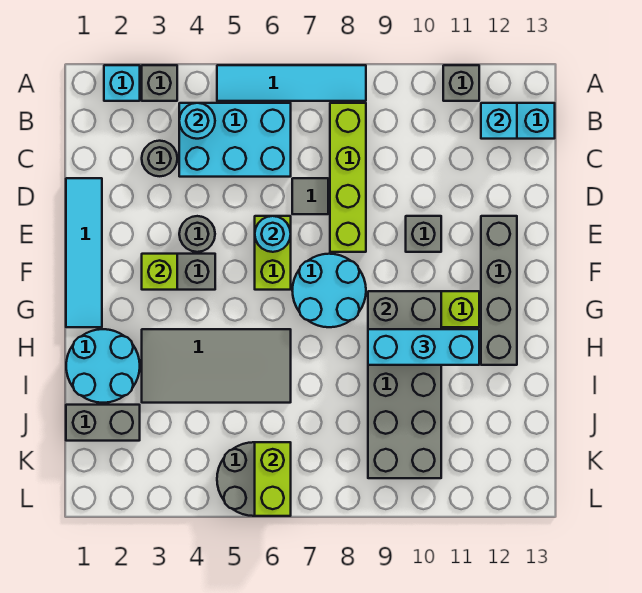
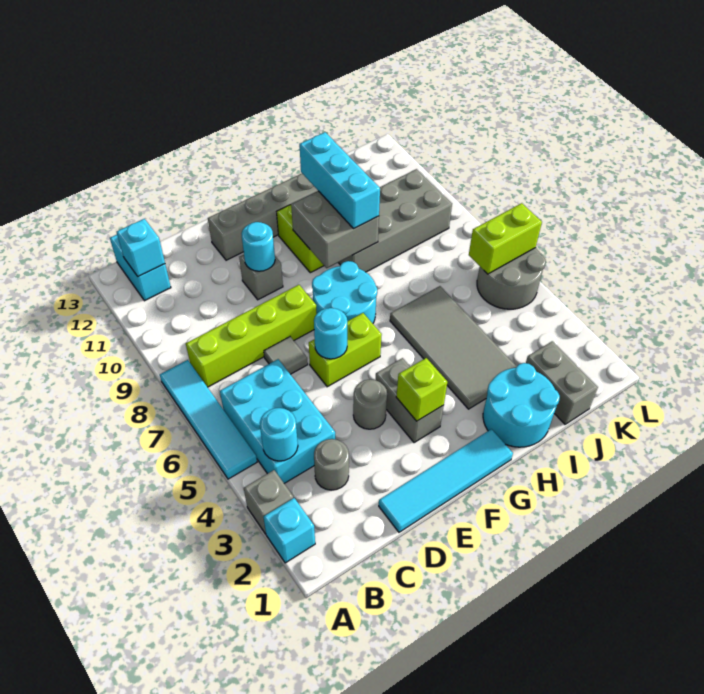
grey brick A11 level 1 -> none
none -> cyan round brick E10 level 2

